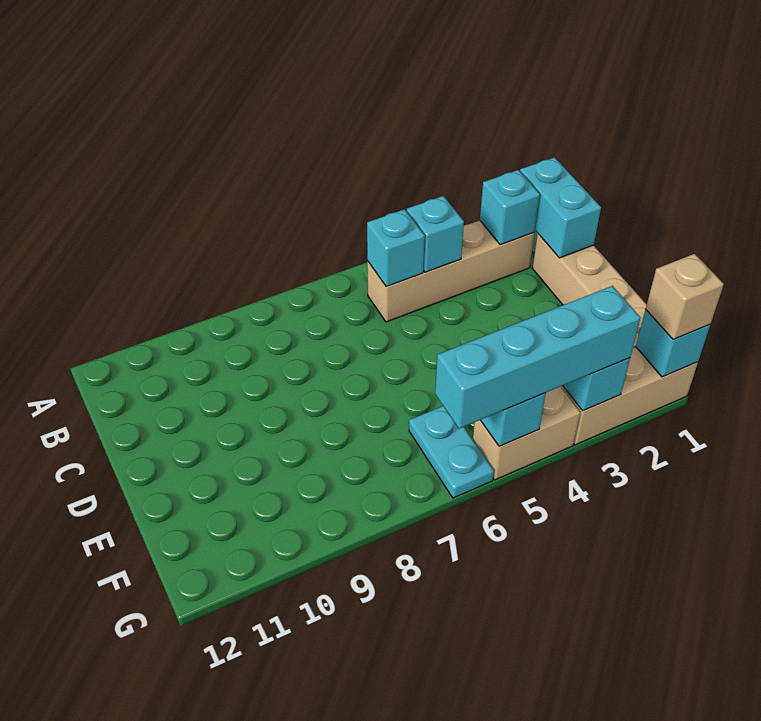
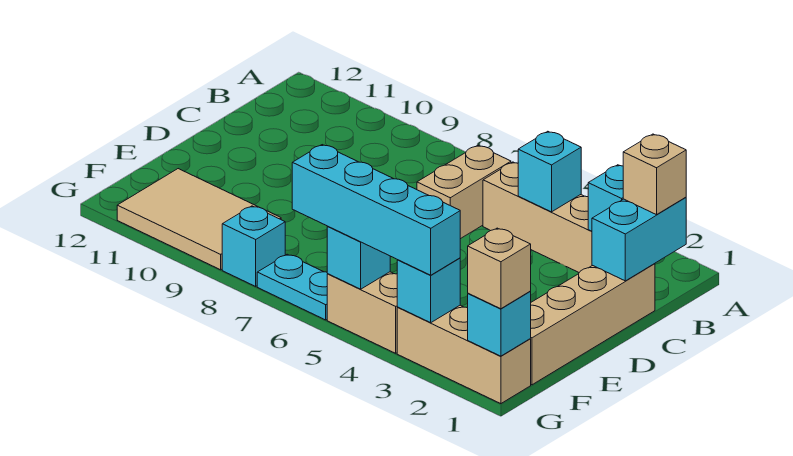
none -> tan brick B1 level 3
cyan brick B5 level 2 -> cyan brick G8 level 1
none -> tan brick B6:C6 level 1
cyan plate F6:G6 level 1 -> cyan plate G6:G7 level 1
none -> tan tile F9:G11 level 1

